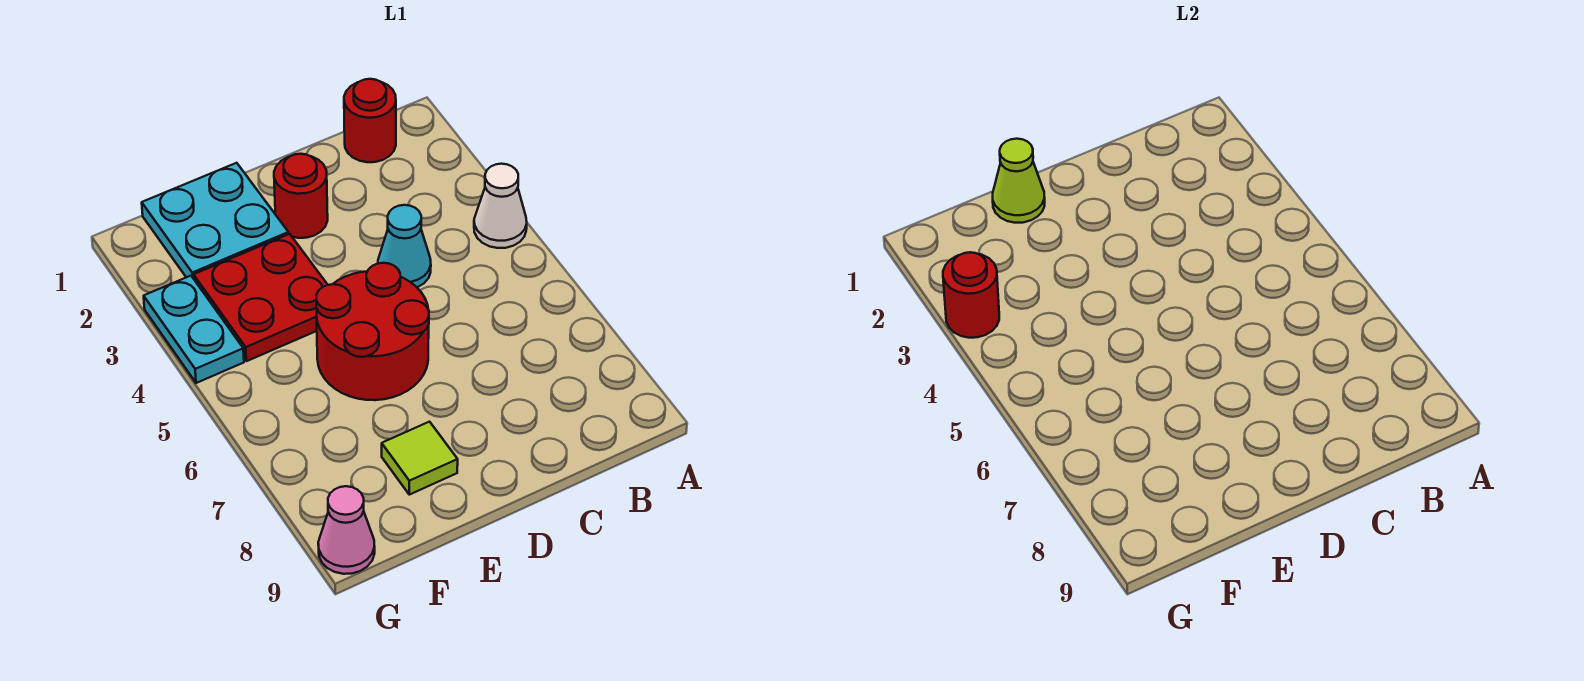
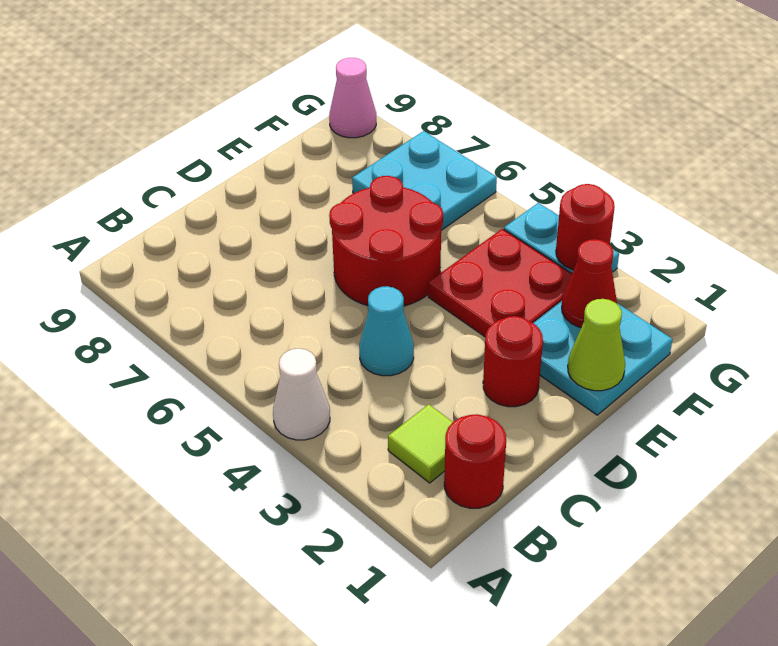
lime tile E8 level 1 -> lime tile B2 level 1
none -> red cone F2 level 2
none -> cyan plate F6:G7 level 1

